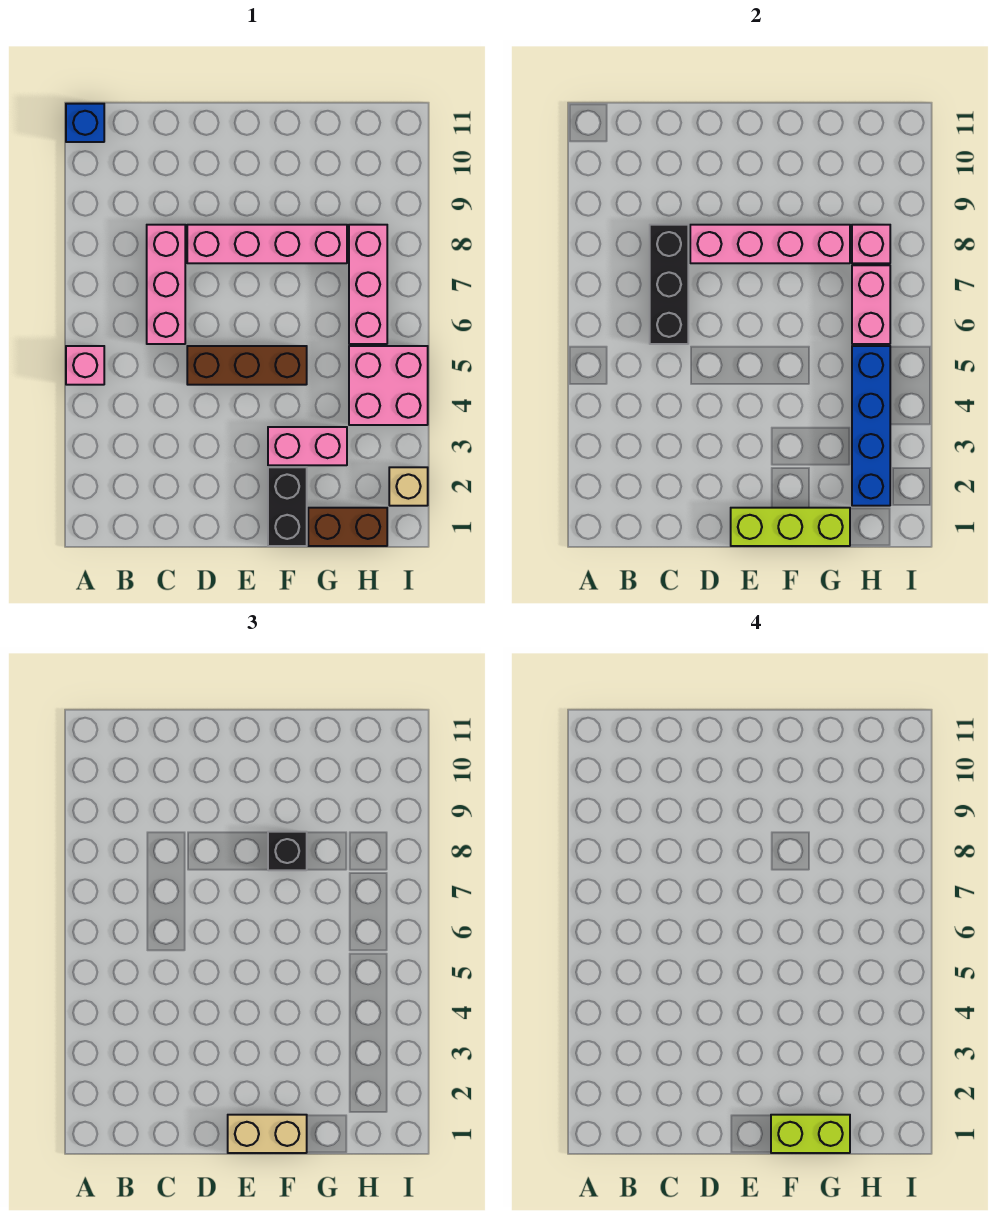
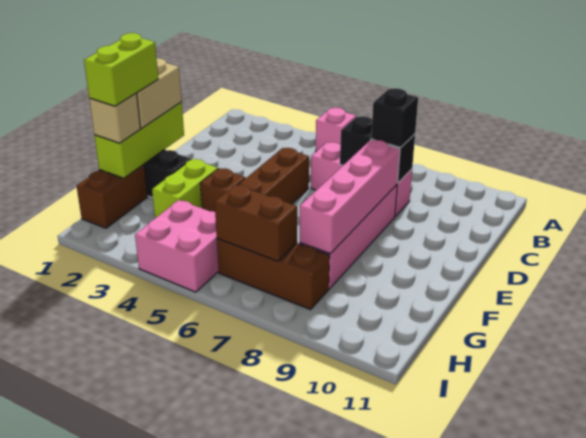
blue brick A11 level 1 -> none
black brick C6:C8 level 2 -> black brick C7:C8 level 2
pink brick F3:G3 level 1 -> lime brick F3:G3 level 1
none -> brown brick F4 level 1
black brick F8 level 3 -> black brick C8 level 3
blue brick H2:H5 level 2 -> none
pink brick H6:H8 level 1 -> brown brick H6:H8 level 1
pink brick H6:H7 level 2 -> brown brick H6:H7 level 2
pink brick H8 level 2 -> none
tan brick I2 level 1 -> tan brick G1 level 3

